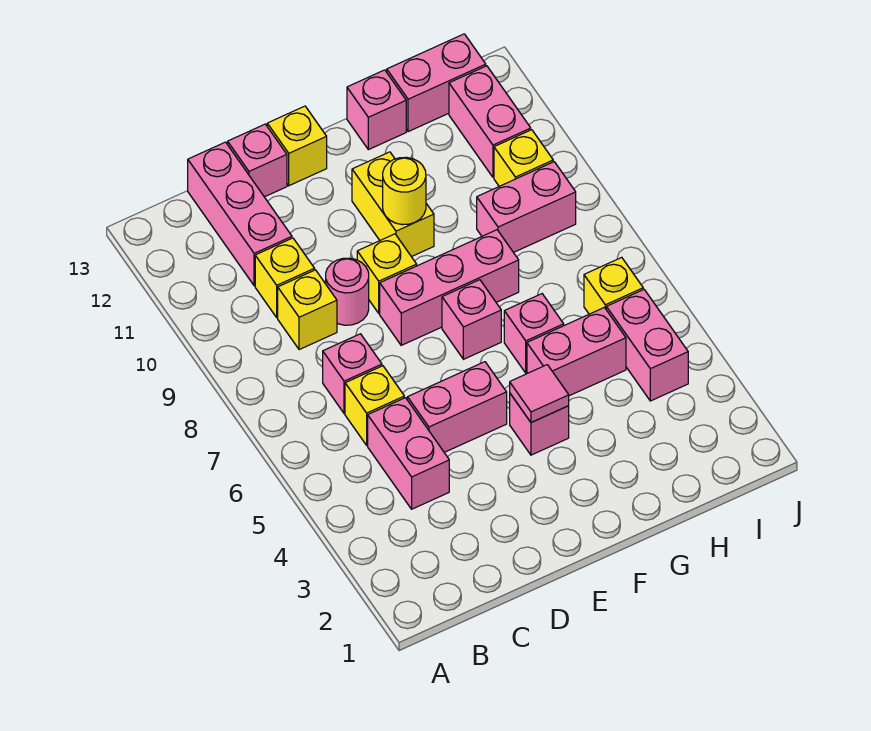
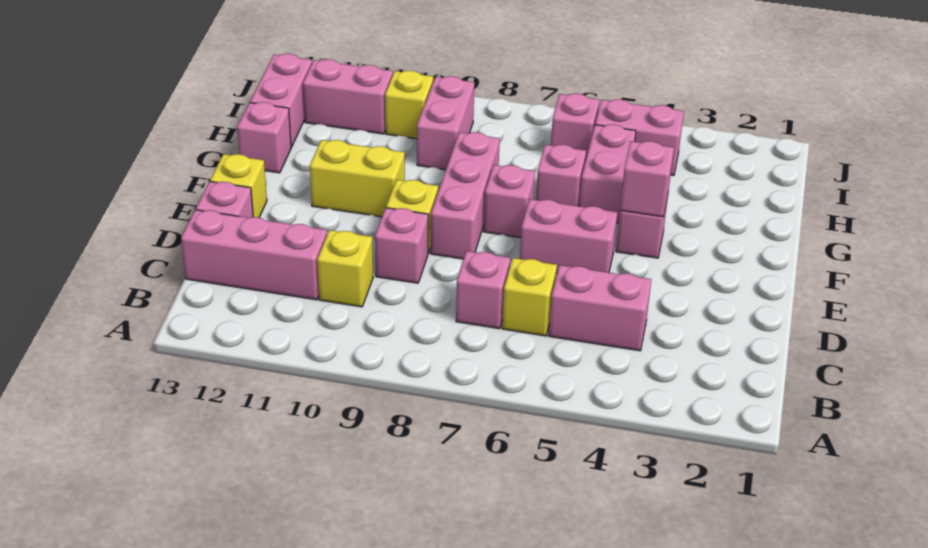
yellow brick C9 level 1 -> none
pink brick D5:E5 level 1 -> pink brick E5:E6 level 1
pink round brick D9 level 1 -> pink brick D9 level 1
pink tile F4 level 2 -> pink brick F4 level 2
yellow round brick F10 level 2 -> none
yellow brick I6 level 1 -> pink brick I6 level 1

